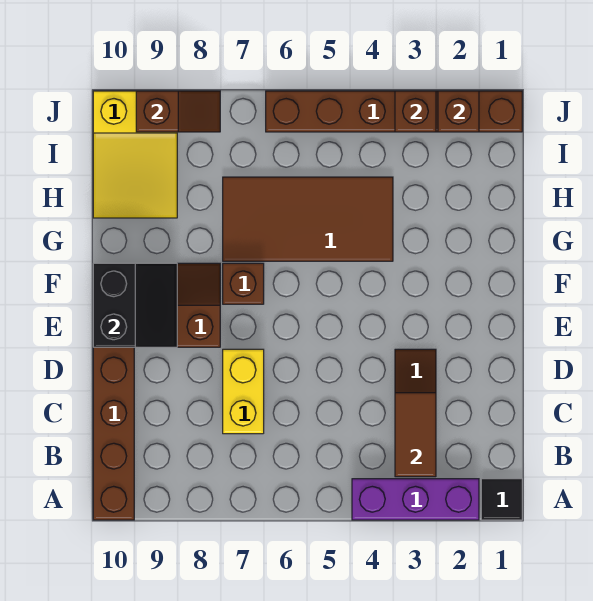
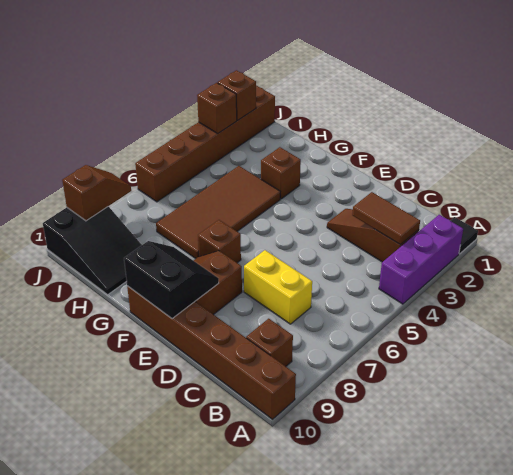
none -> brown brick B9 level 1
none -> brown brick G3 level 1
yellow slope H9:J10 level 1 top J -> black slope H9:J10 level 1 top J

